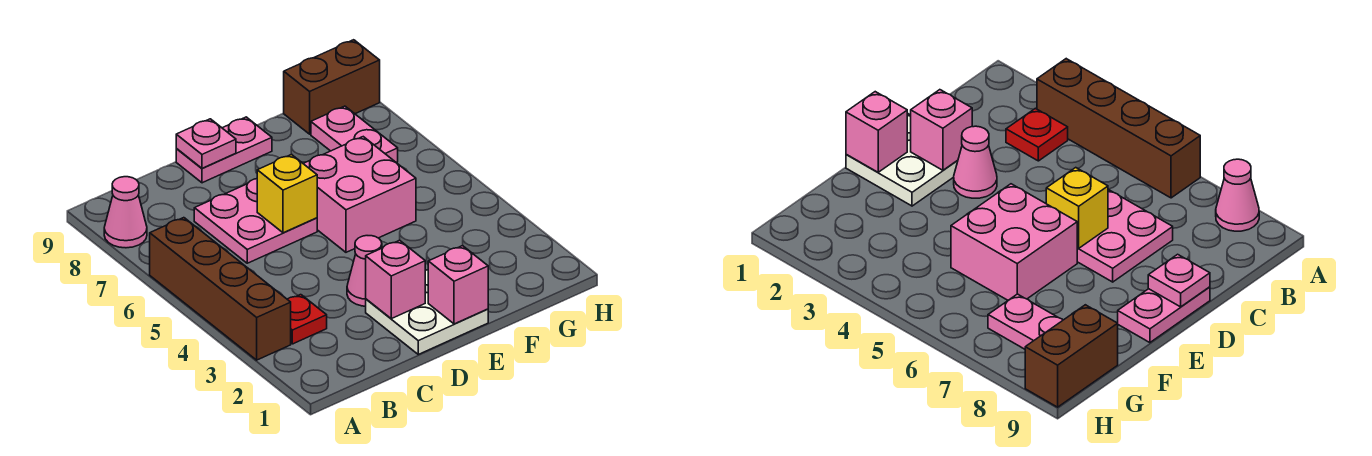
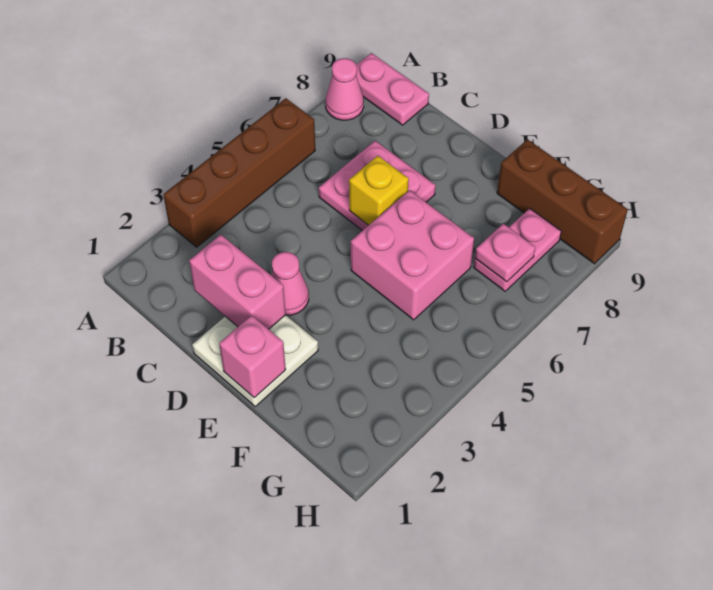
red plate B3 level 1 -> none
pink brick D2 level 2 -> pink brick C2:D2 level 2
pink plate D9:E9 level 1 -> pink plate A9:B9 level 1
pink plate D9 level 2 -> pink plate G7 level 2
brown brick G9:H9 level 1 -> brown brick F9:H9 level 1

